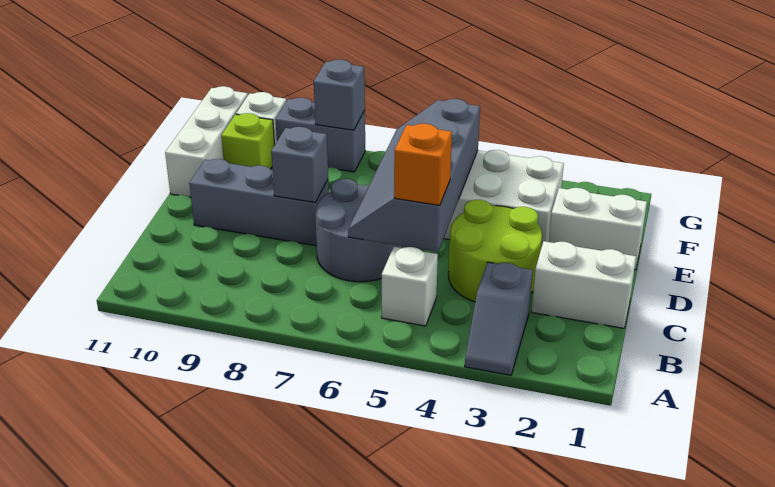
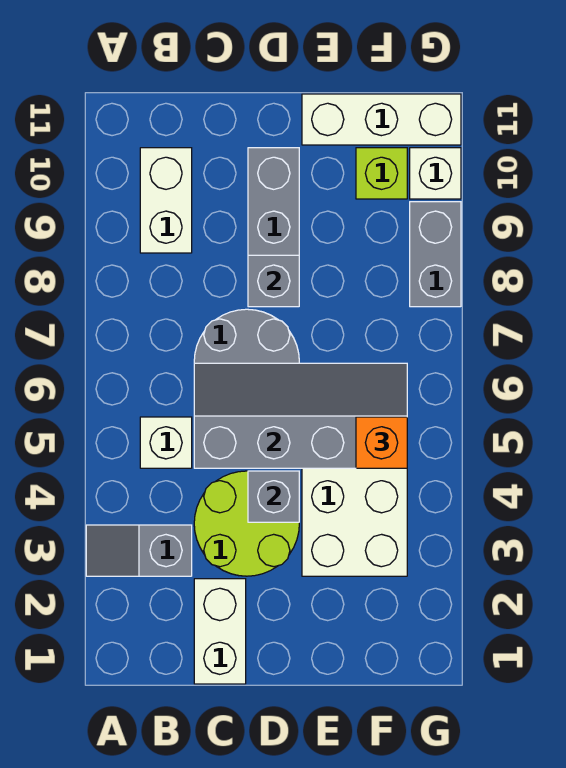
orange brick C5 level 3 -> orange brick F5 level 3
white brick E1:E2 level 1 -> white brick B9:B10 level 1
grey brick G8 level 2 -> grey brick D4 level 2

